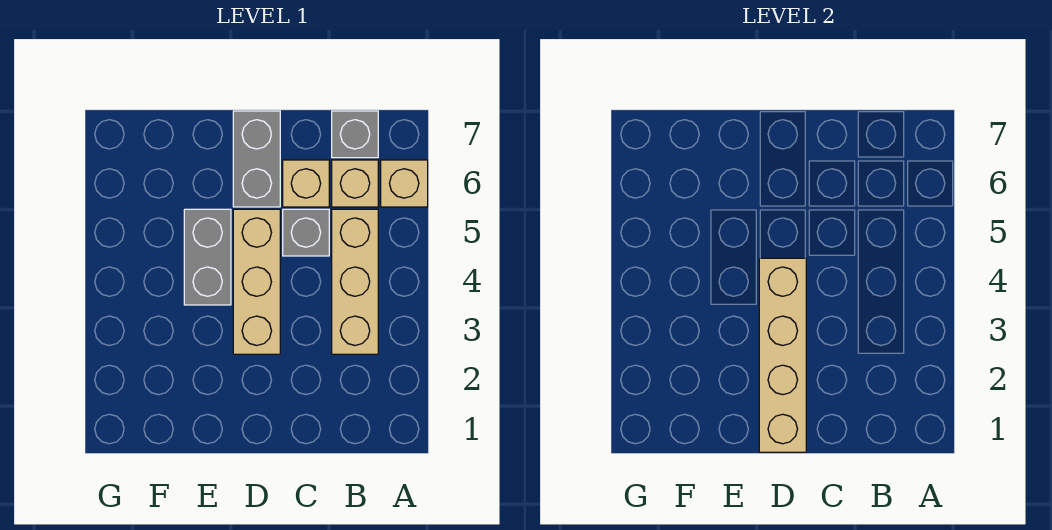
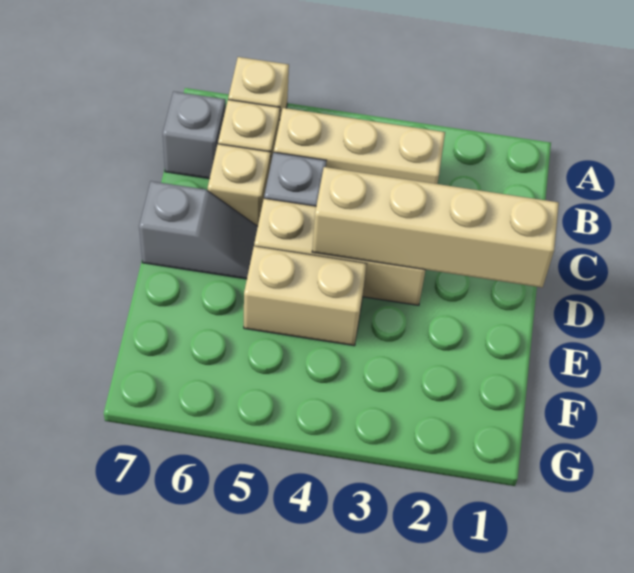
grey brick D6:D7 level 1 -> grey slope D6:D7 level 1 top 7
grey brick E4:E5 level 1 -> tan brick E4:E5 level 1

